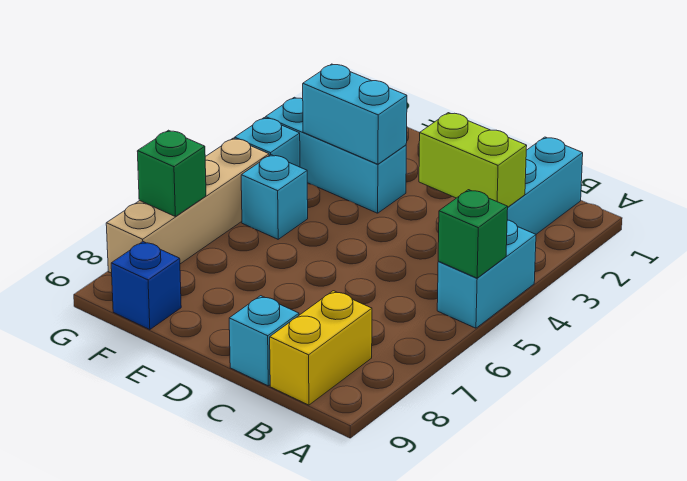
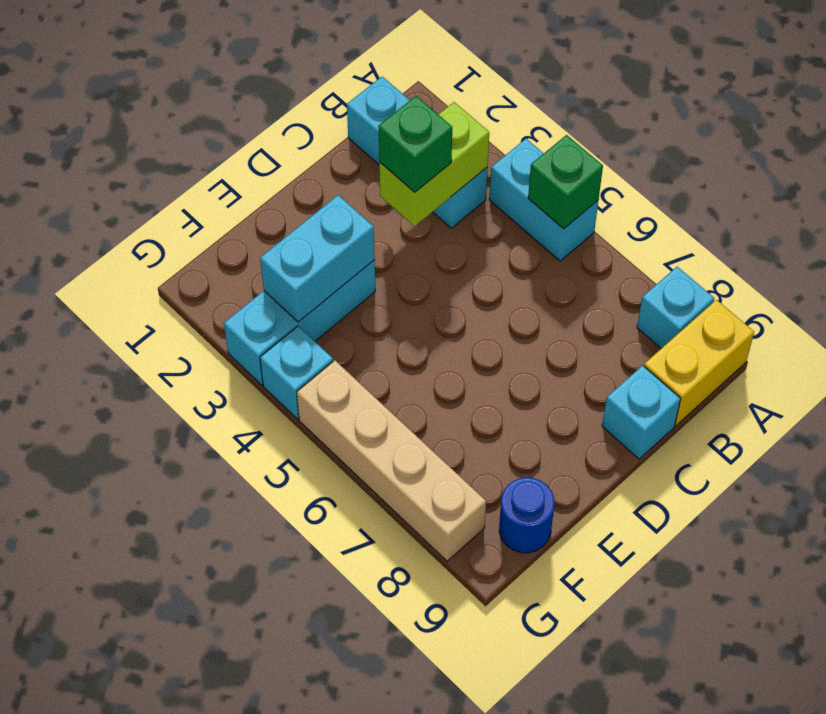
yellow brick B8:B9 level 1 -> yellow brick A9:B9 level 1
cyan brick F5 level 1 -> cyan brick A8 level 1
blue brick F9 level 1 -> blue round brick F9 level 1
green brick G7 level 2 -> green brick C3 level 3

